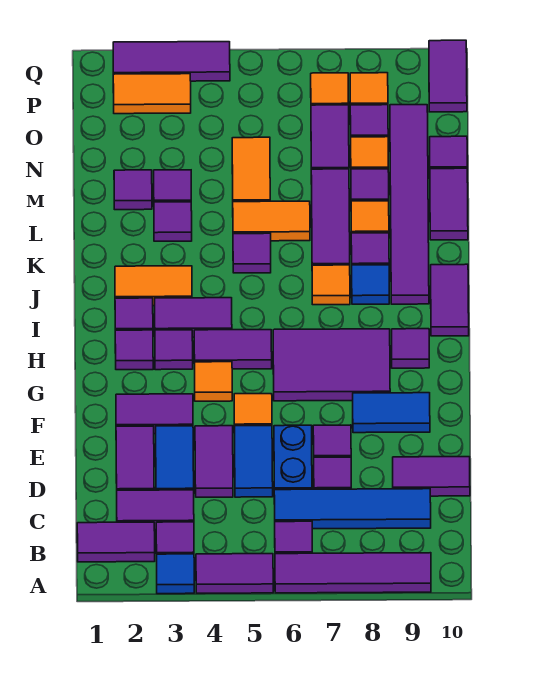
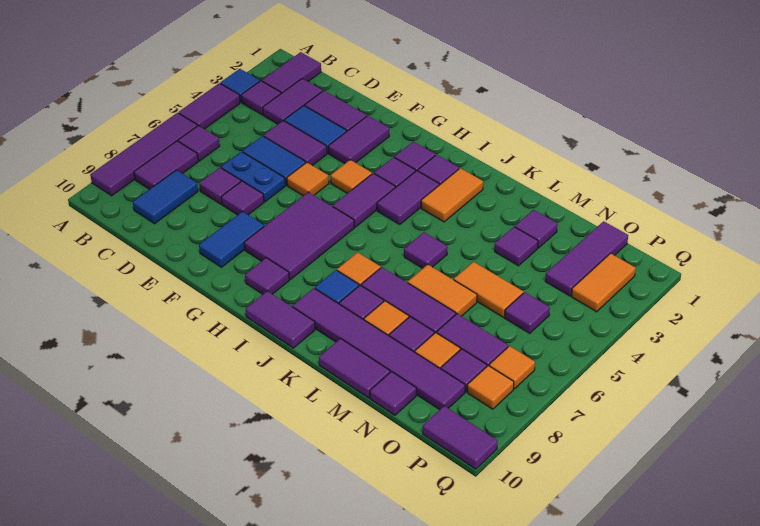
blue tile C6:C9 level 1 -> blue tile C8:C9 level 1
purple tile D9:D10 level 1 -> purple tile B7:B8 level 1
purple tile L3 level 1 -> purple tile O5 level 1
orange tile L5:L6 level 1 -> orange tile L6:M6 level 1
purple tile Q2:Q4 level 1 -> purple tile O1:O3 level 1

